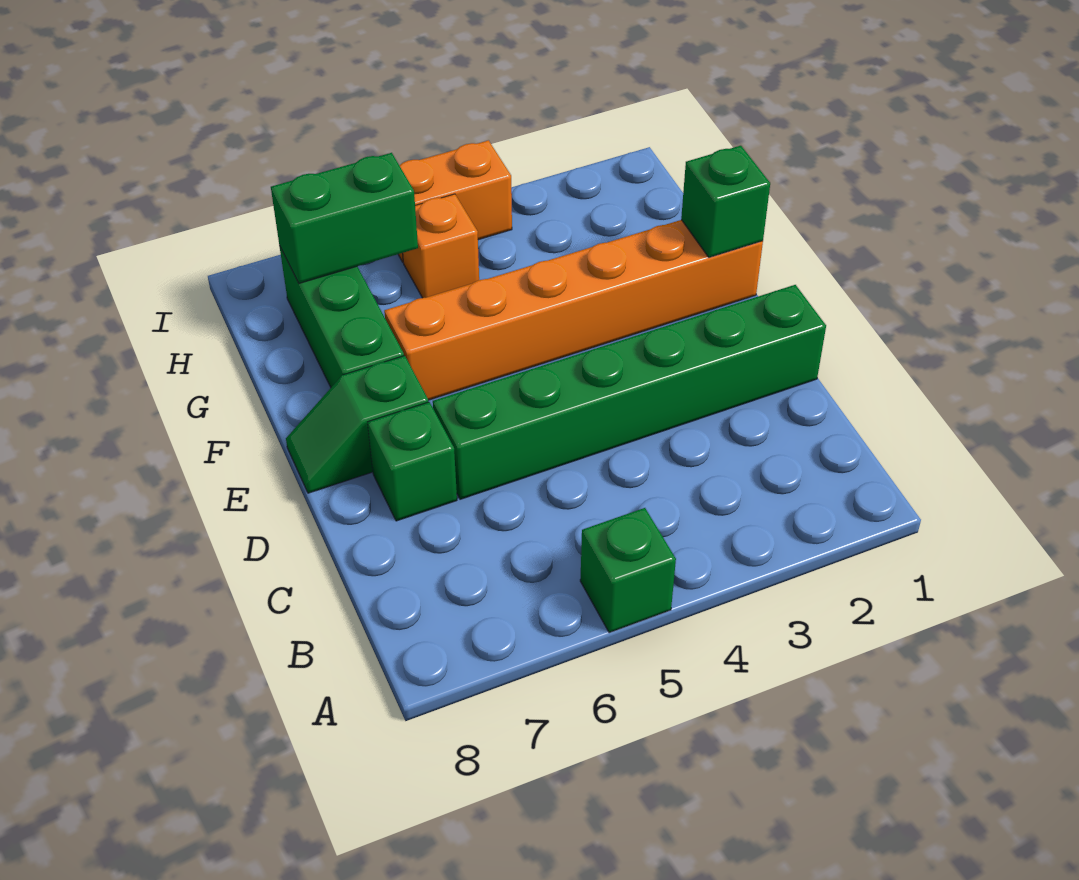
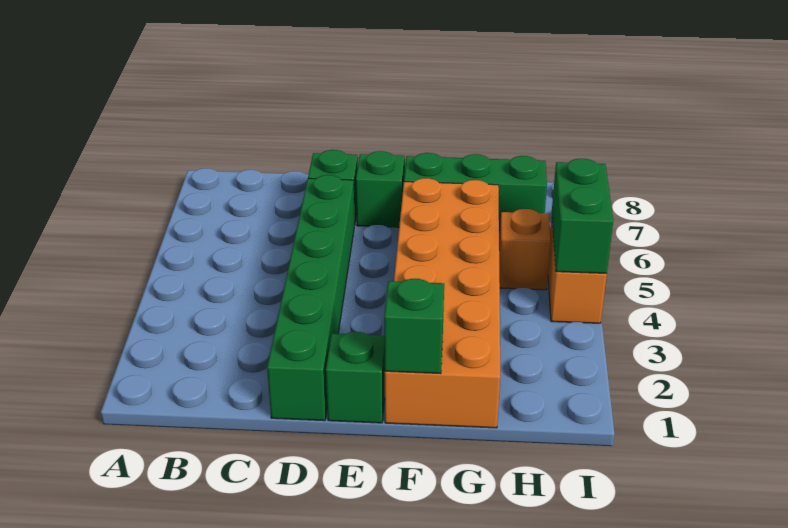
green brick A5 level 1 -> green brick E1 level 1
orange brick F1:F6 level 1 -> orange brick F1:G6 level 1
green brick H6:H7 level 2 -> green brick I4:I5 level 2

